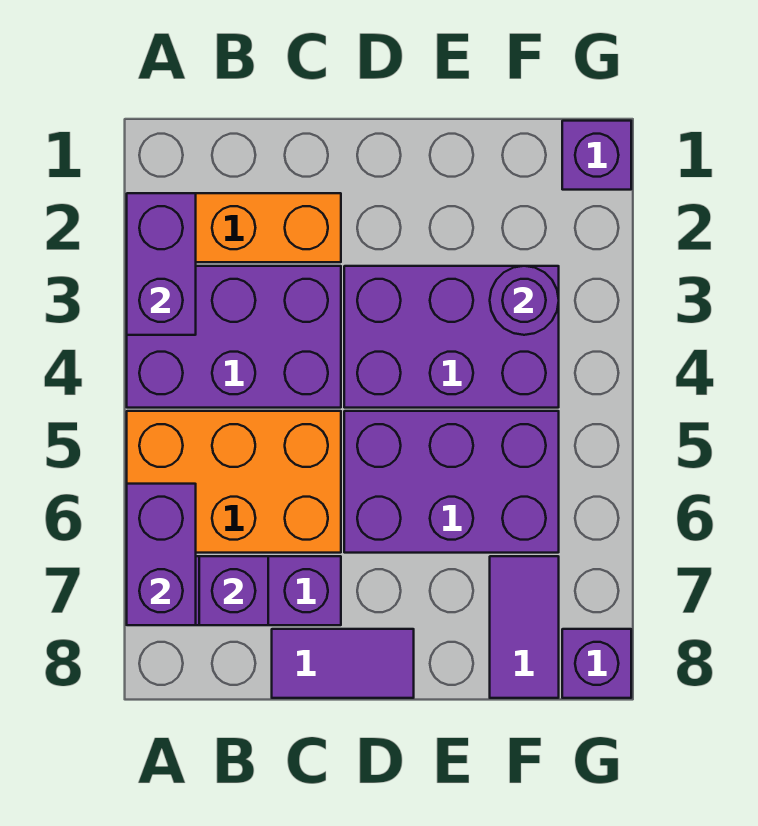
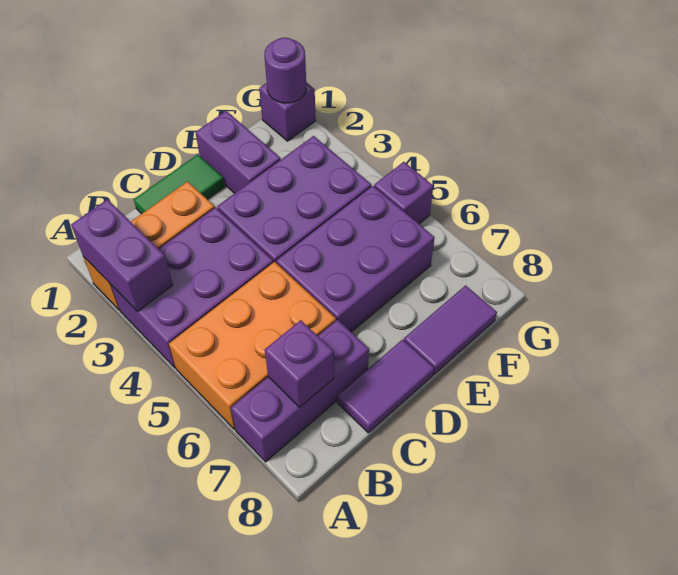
purple brick A6:A7 level 2 -> purple brick E1:E2 level 1
none -> green tile C1:D1 level 1
purple round brick F3 level 2 -> purple round brick G1 level 2
purple tile F7:F8 level 1 -> purple tile E8:F8 level 1
purple brick G8 level 1 -> purple brick G5 level 1

